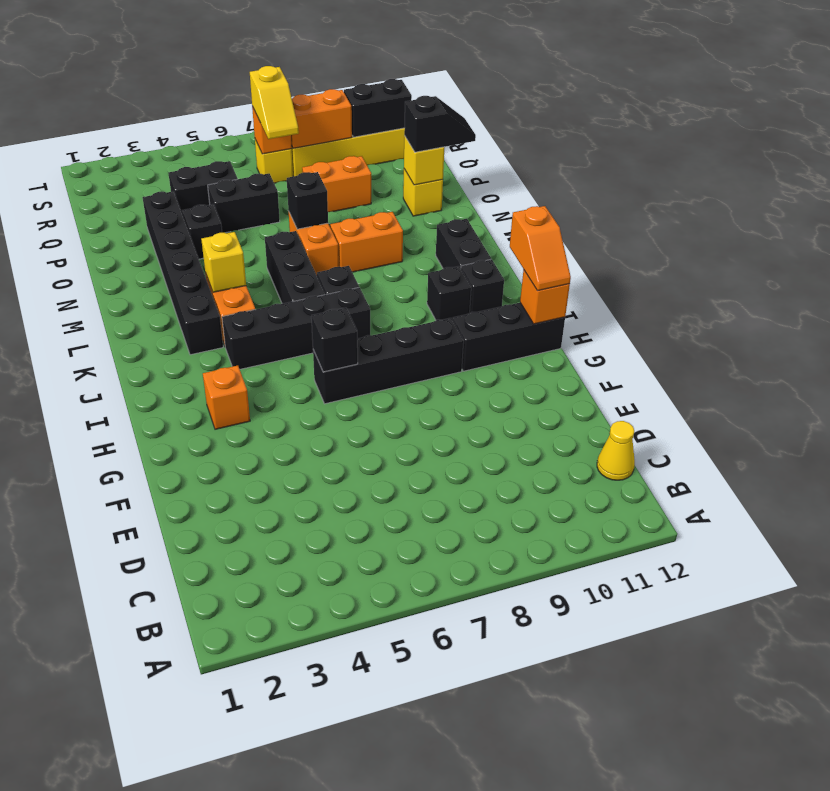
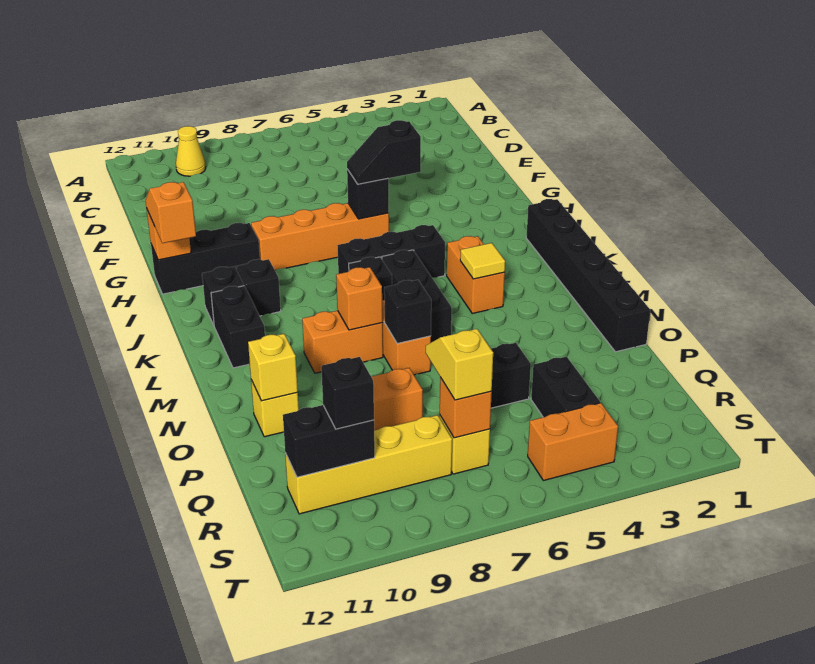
yellow cone C12 level 1 -> yellow cone B10 level 1
orange brick H3 level 1 -> orange brick M8 level 2
black brick H6:H9 level 1 -> orange brick H6:H9 level 1
black brick J4:J7 level 1 -> black brick J5:J7 level 1
black brick K3:P3 level 1 -> black brick J1:O1 level 1
yellow brick L4 level 2 -> yellow tile L4 level 2
black brick O4 level 1 -> black brick R10 level 3
black slope O11:O12 level 3 top 11 -> black slope H5:H6 level 3 top 5
black brick Q4:Q5 level 1 -> black brick Q4:R4 level 1
orange brick R8:R9 level 2 -> orange brick S4:S5 level 1

